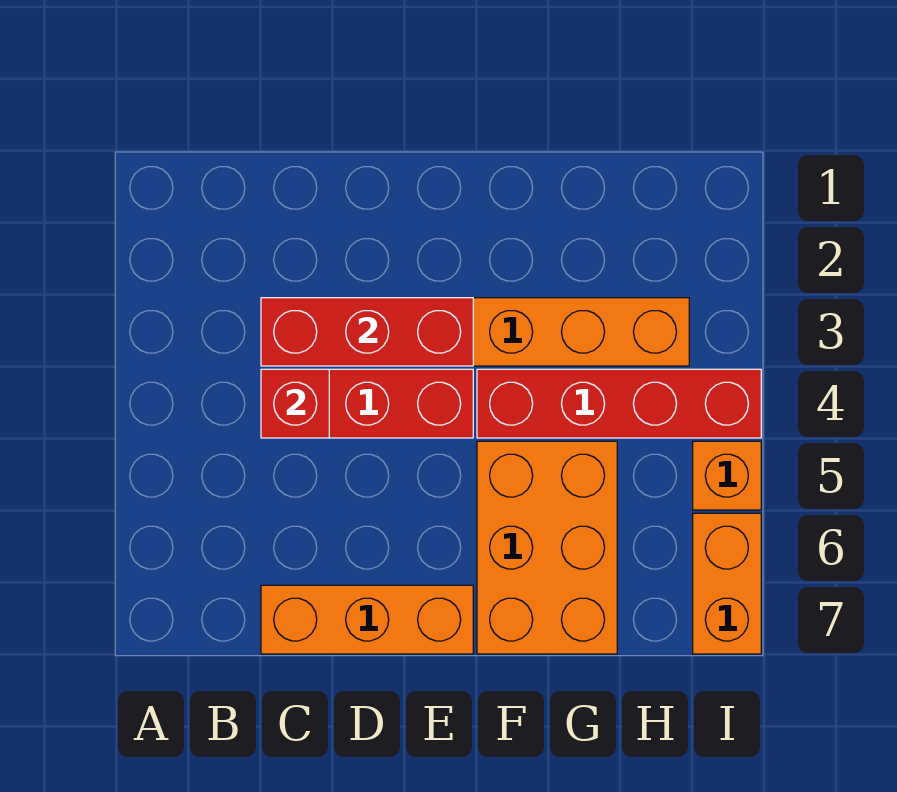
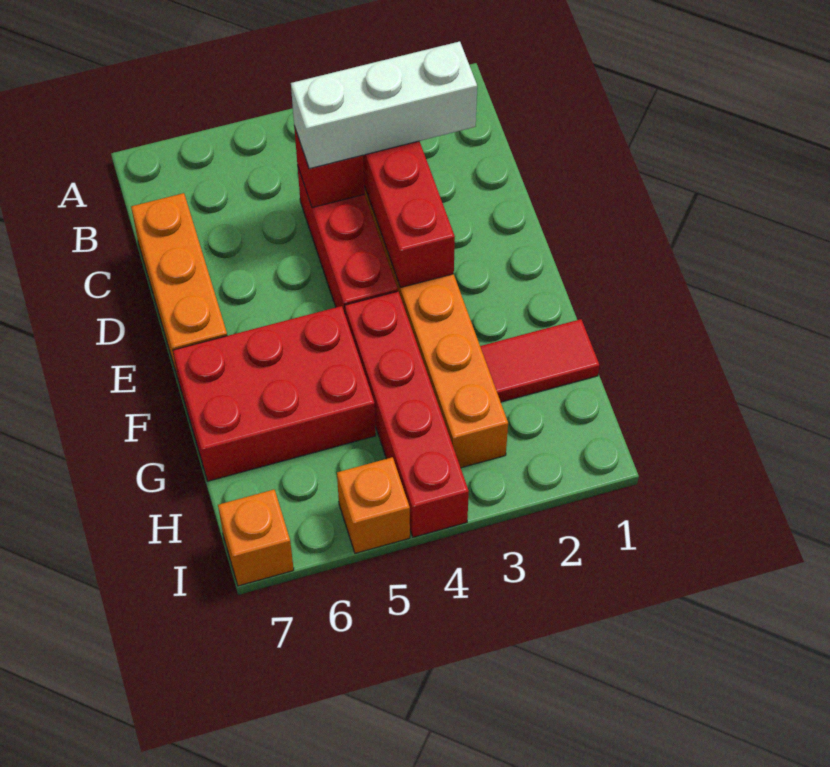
none -> white brick C2:C4 level 3
orange brick F5:G7 level 1 -> red brick F5:G7 level 1
none -> red tile G1:G2 level 1
orange brick I6:I7 level 1 -> orange brick I7 level 1

